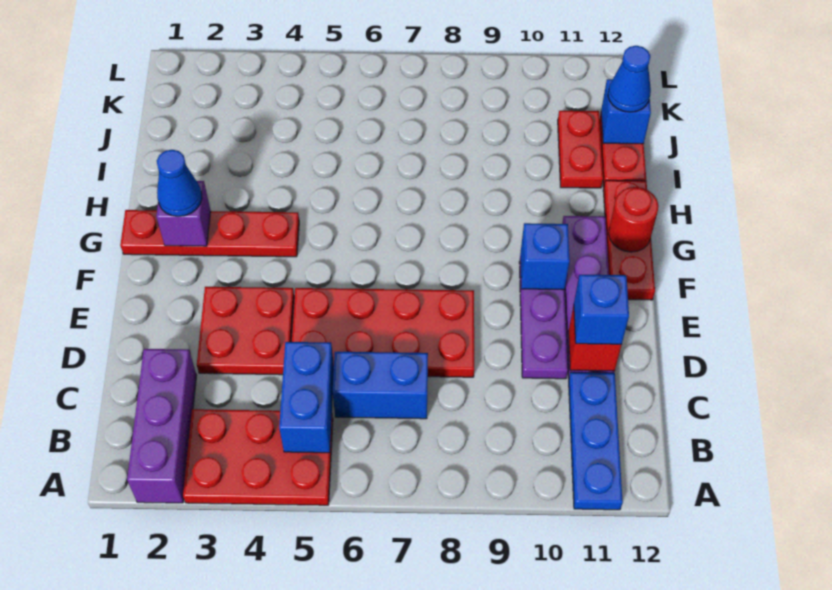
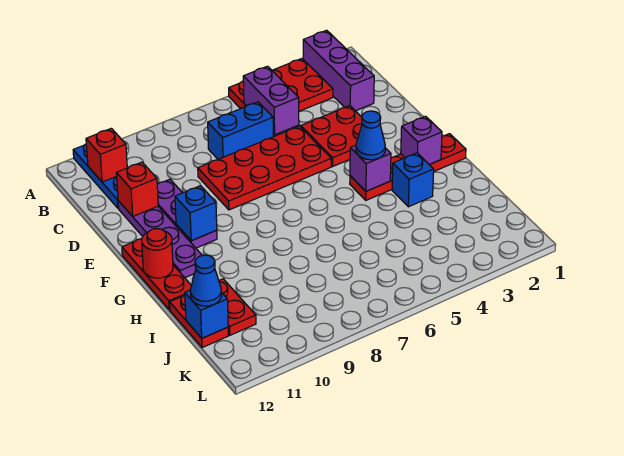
blue brick B5:C5 level 2 -> purple brick B5:C5 level 2
none -> red brick B11 level 2
blue brick D11 level 3 -> blue brick H3 level 1
blue cone G2 level 3 -> blue cone G4 level 3
none -> purple brick G4 level 2

